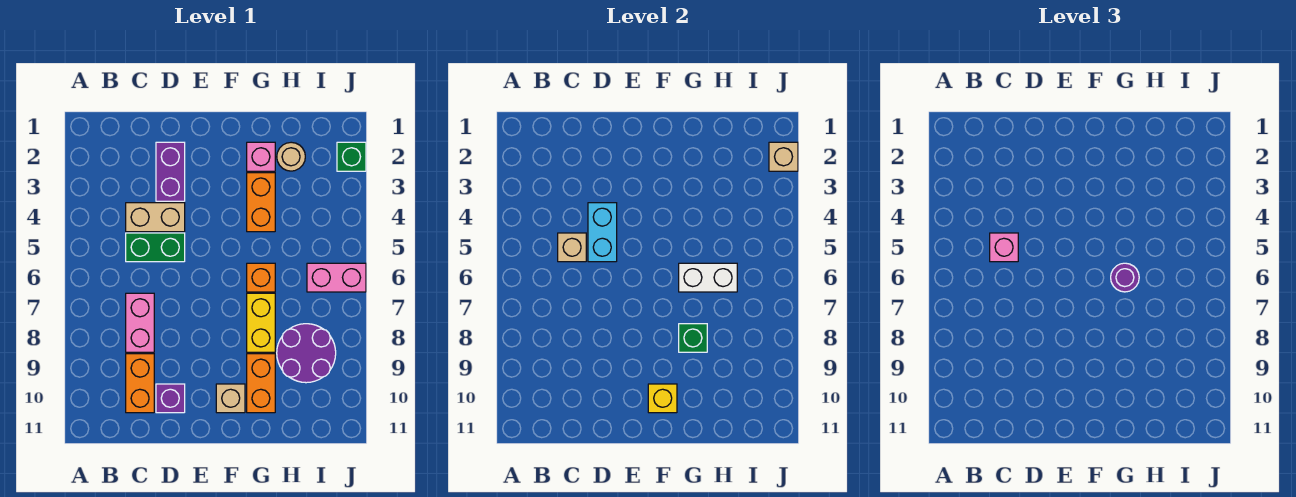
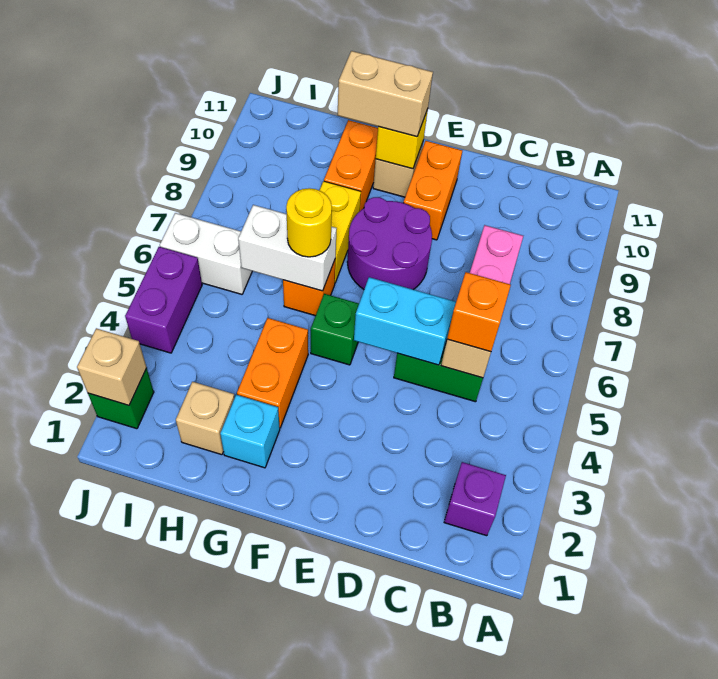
tan brick C4:D4 level 1 -> tan brick F10:G10 level 3
pink brick C5 level 3 -> orange brick C5 level 3
orange brick C9:C10 level 1 -> orange brick E9:E10 level 1
purple brick D2:D3 level 1 -> purple brick J4:J5 level 1
cyan brick D4:D5 level 2 -> cyan brick D5:E5 level 2
purple brick D10 level 1 -> purple brick B2 level 1
pink brick G2 level 1 -> cyan brick G2 level 1
purple round brick G6 level 3 -> yellow round brick G6 level 3
green brick G8 level 2 -> green brick F5 level 1
tan round brick H2 level 1 -> tan brick H2 level 1
purple round brick H8:I9 level 1 -> purple round brick E7:F8 level 1
pink brick I6:J6 level 1 -> white brick I6:J6 level 1

